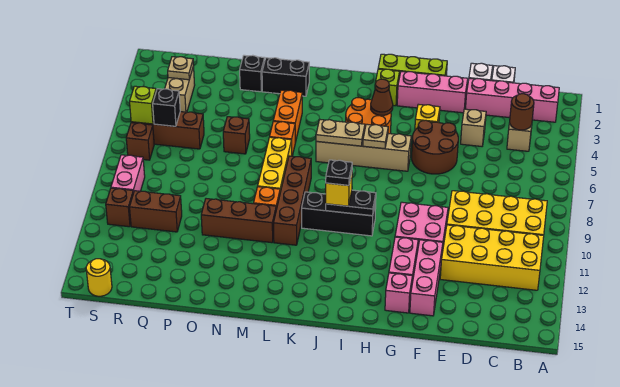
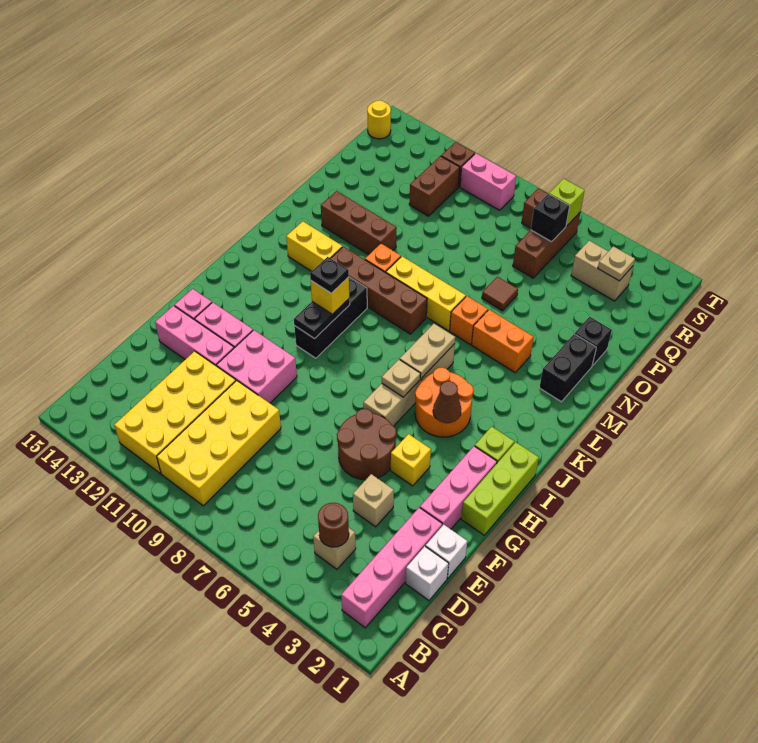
none -> yellow brick L12:L13 level 1
brown brick M11:O11 level 1 -> brown brick N11:N13 level 1
brown brick O6 level 1 -> brown tile O6 level 1

